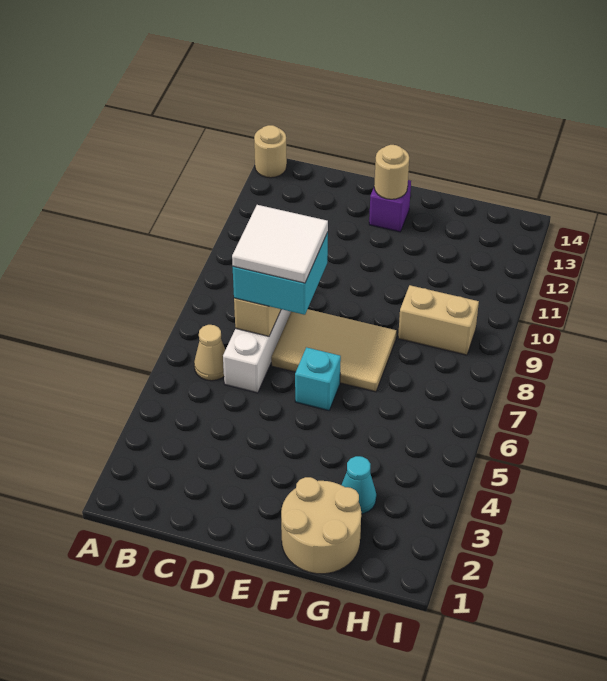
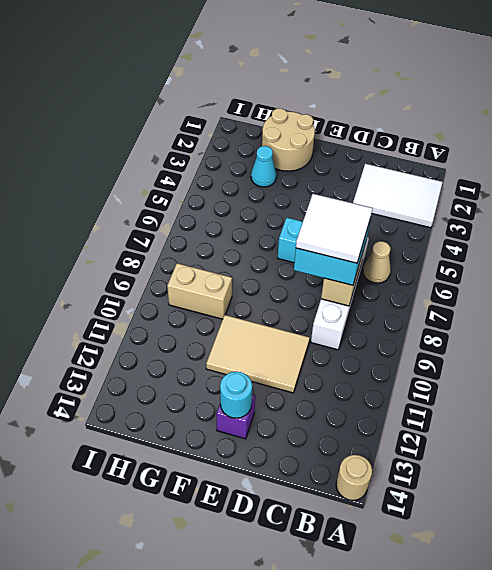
none -> white tile A2:C3 level 1
tan tile D7:F8 level 1 -> tan tile D10:F11 level 1
tan round brick E13 level 2 -> cyan round brick E13 level 2

